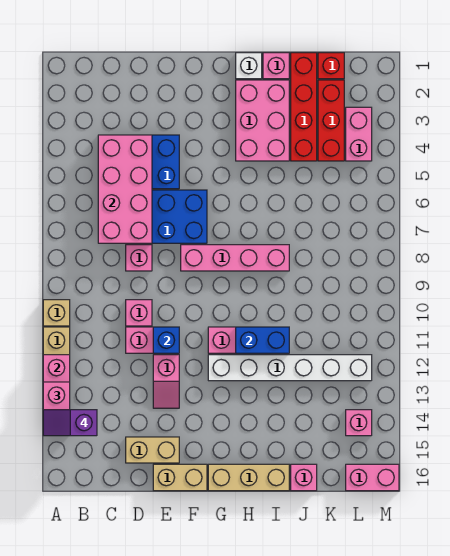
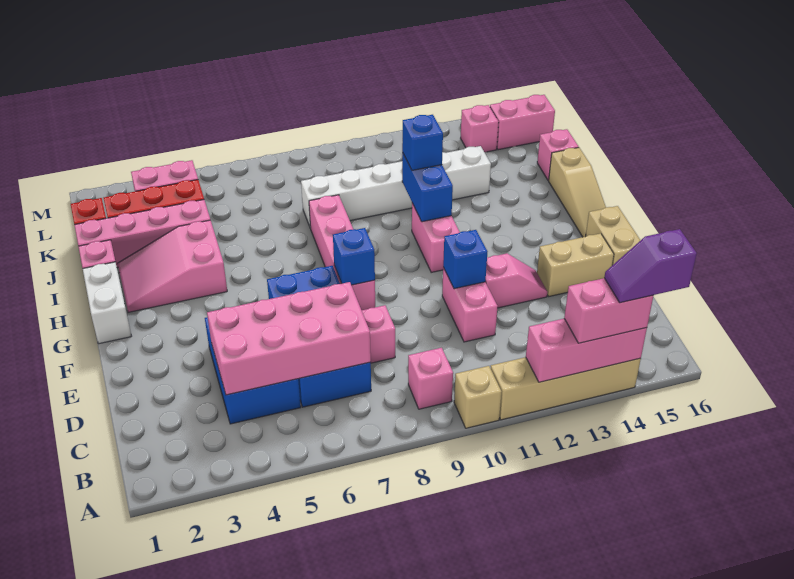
purple slope A14:B14 level 4 top B -> purple slope A14:A15 level 4 top 15
pink brick D10 level 1 -> pink brick B9 level 1
tan brick D15:E15 level 1 -> tan brick E14:E15 level 1
none -> blue brick F8 level 2
white brick G12:L12 level 1 -> white brick J8:J13 level 1
tan brick G16:I16 level 1 -> tan slope G16:I16 level 1 top I
white brick H1 level 1 -> white brick G1:H1 level 1
pink brick H2:I4 level 1 -> pink slope H2:I4 level 1 top 4
none -> blue brick I11 level 3
red brick J1:J4 level 1 -> pink brick J1:J4 level 1
pink brick L16:M16 level 1 -> pink brick L15:L16 level 1

